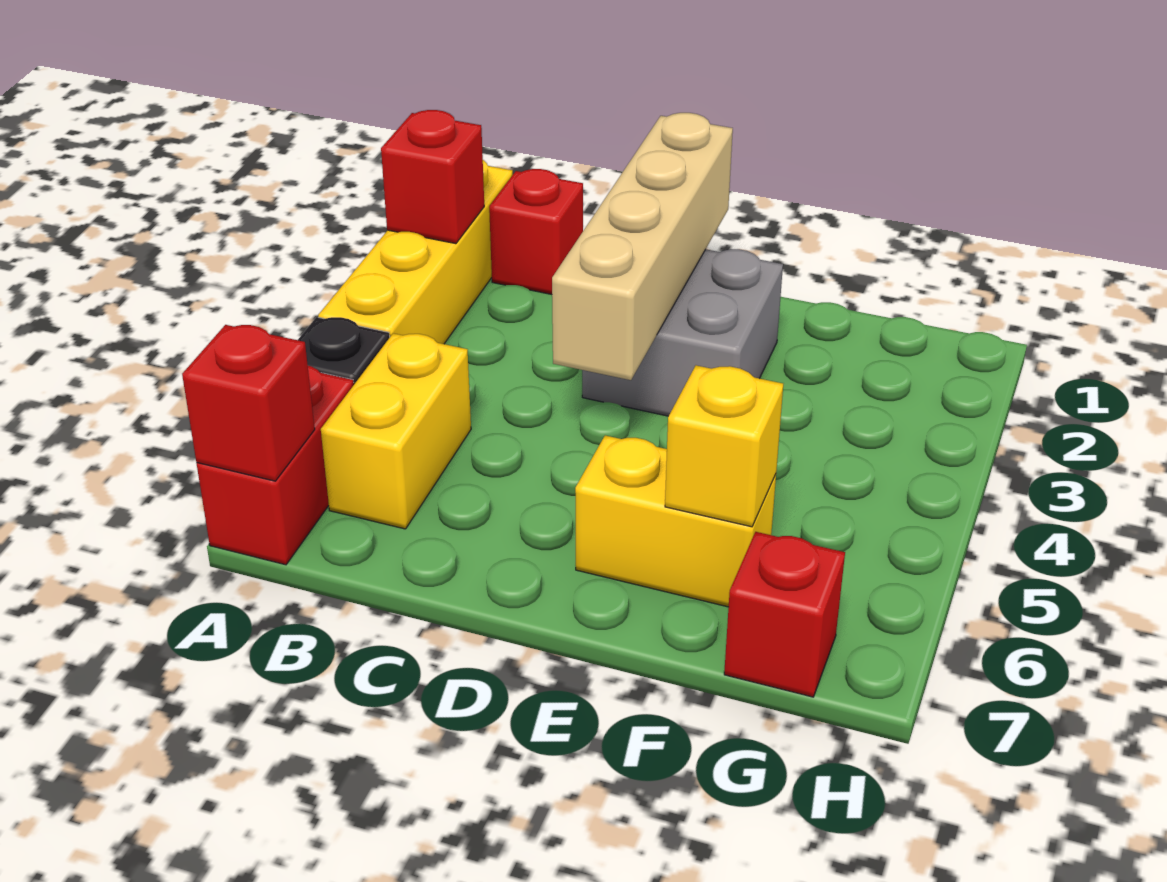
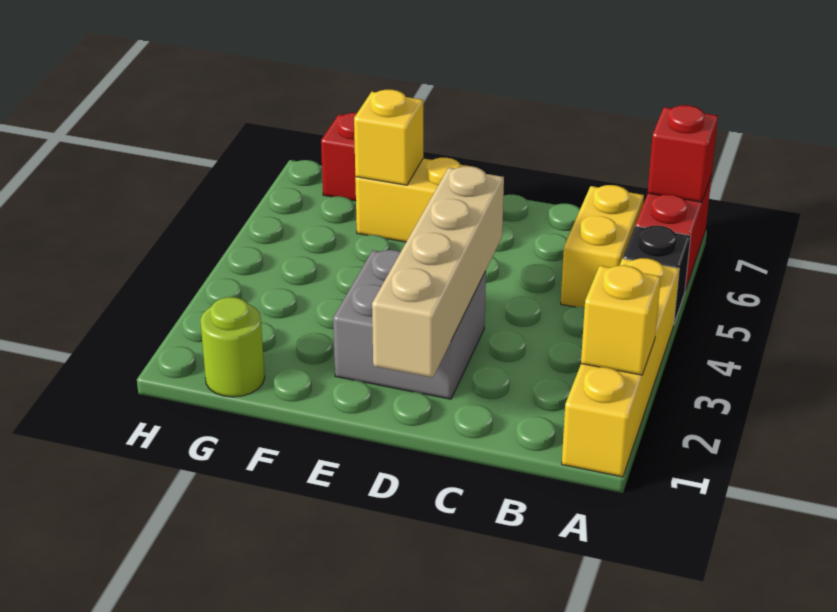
red brick A2 level 2 -> yellow brick A2 level 2
red brick B1 level 1 -> none
none -> lime round brick G1 level 1

